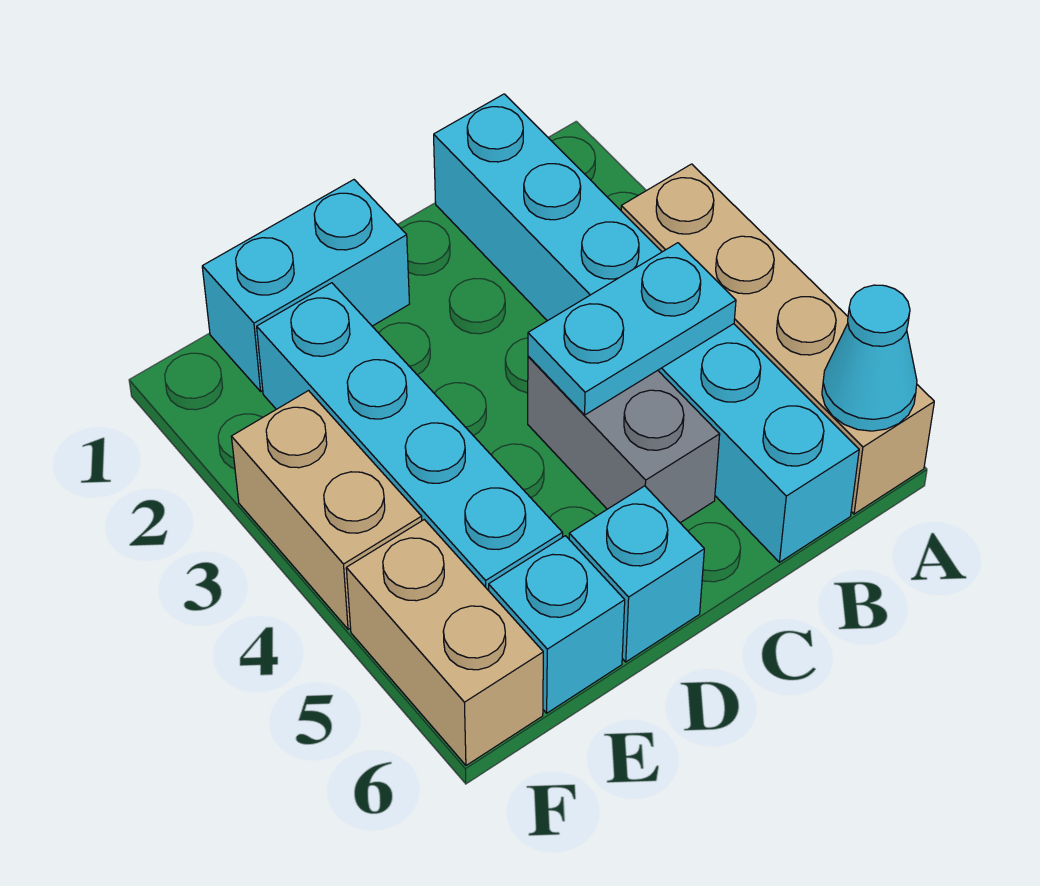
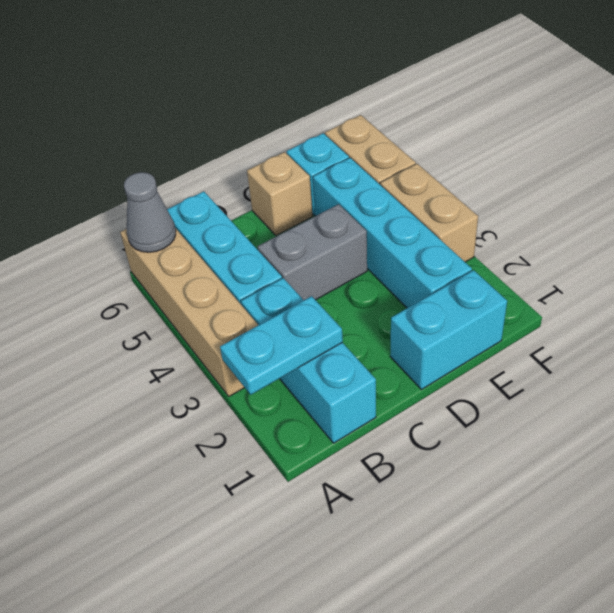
cyan cone A6 level 2 -> grey cone A6 level 2
cyan plate B4:C4 level 2 -> cyan plate A2:B2 level 2
grey brick C4:C5 level 1 -> grey brick C4:D4 level 1
cyan brick D6 level 1 -> tan brick D6 level 1

